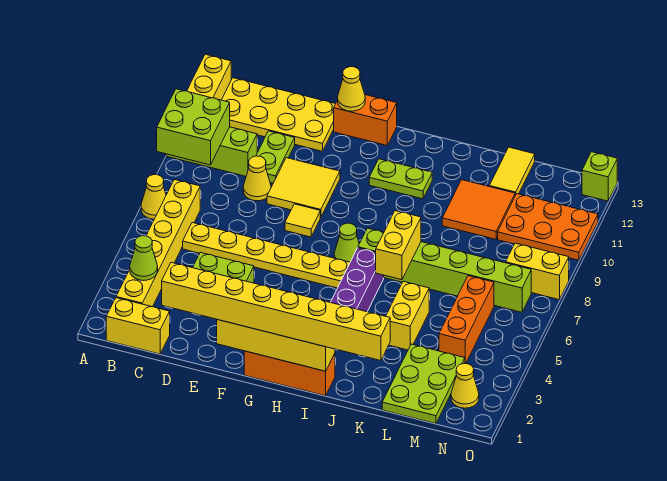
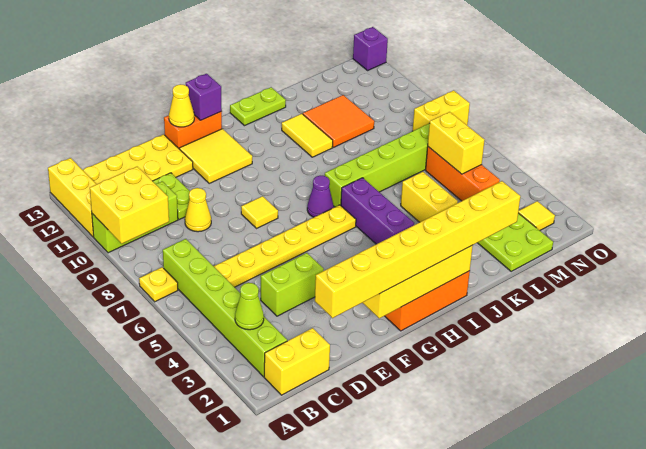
yellow cone A7 level 1 -> yellow plate A7 level 1
lime brick A9:B10 level 2 -> yellow brick A9:B10 level 2
yellow brick B2:B7 level 1 -> lime brick B2:B7 level 1
yellow tile E9:F10 level 1 -> yellow tile F11:G12 level 1
none -> purple brick G13 level 2
lime cone H7 level 1 -> purple cone H7 level 1
lime plate H11:I11 level 1 -> lime plate I13:J13 level 1
yellow brick J6:J7 level 2 -> yellow brick M5:M6 level 2
yellow tile L12:L13 level 1 -> yellow tile J10:J11 level 1
orange plate M10:O11 level 1 -> none
yellow cone N2 level 1 -> yellow tile N2 level 1
lime brick O13 level 1 -> purple brick O13 level 1

